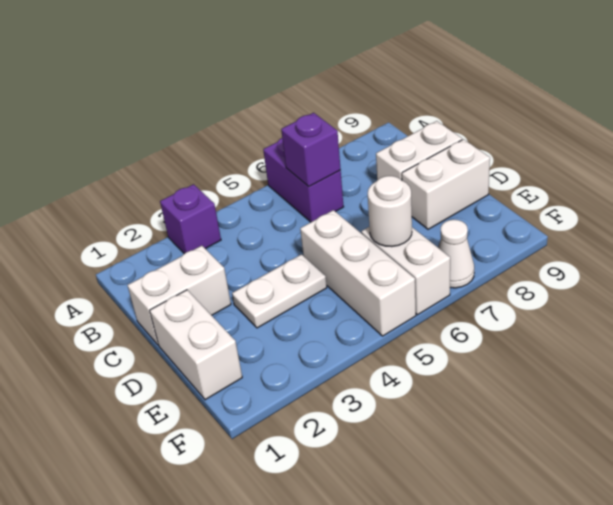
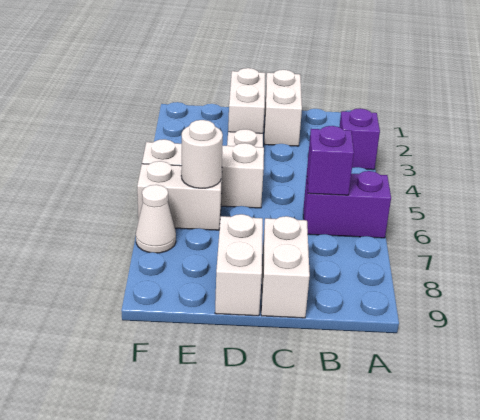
white brick D1:E1 level 1 -> white brick D1:D2 level 1

